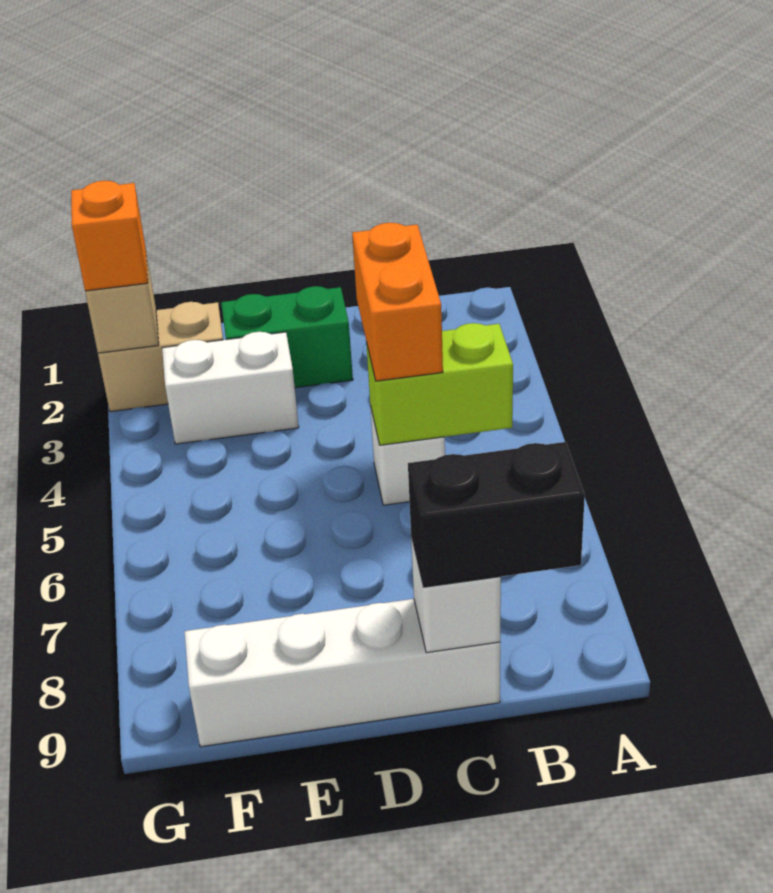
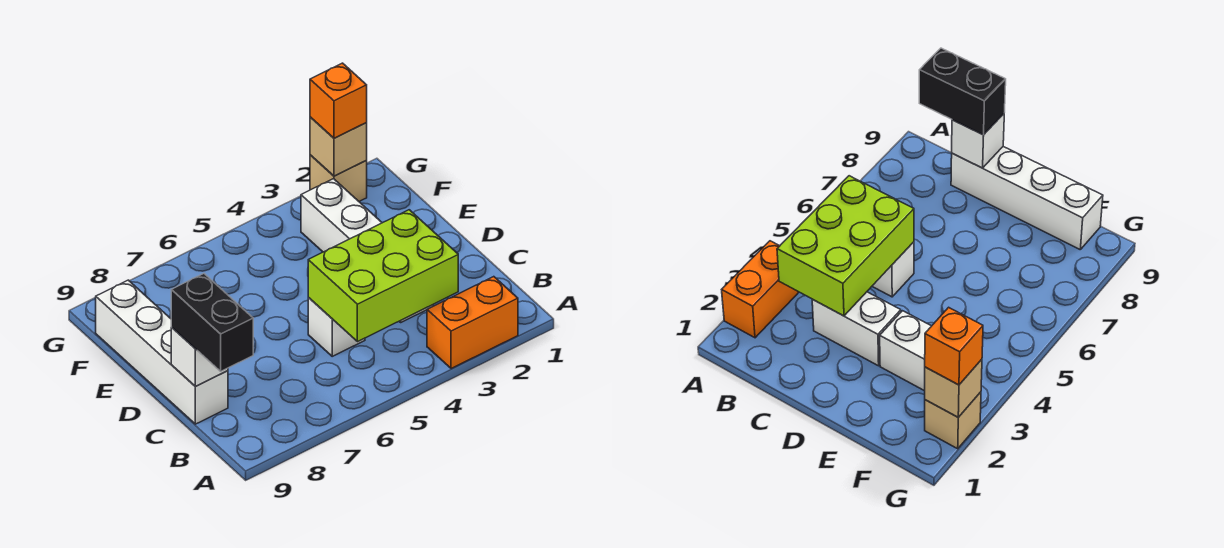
lime brick B5:C5 level 2 -> lime brick B3:C5 level 2
none -> white brick C3:D3 level 1
orange brick C4:C5 level 3 -> orange brick A2:A3 level 1
green brick D2:E2 level 1 -> none
tan brick F2:G2 level 1 -> tan brick G2 level 1

